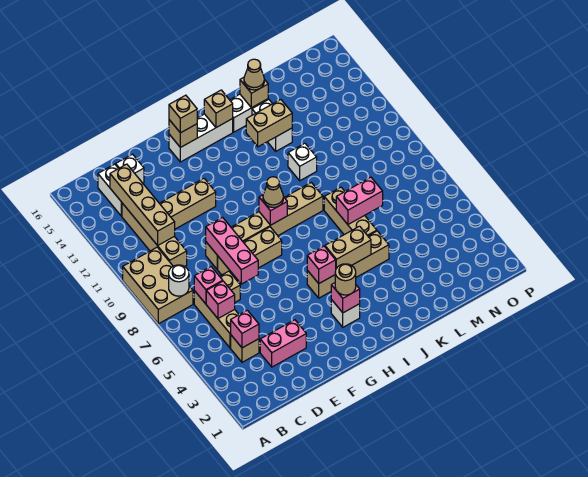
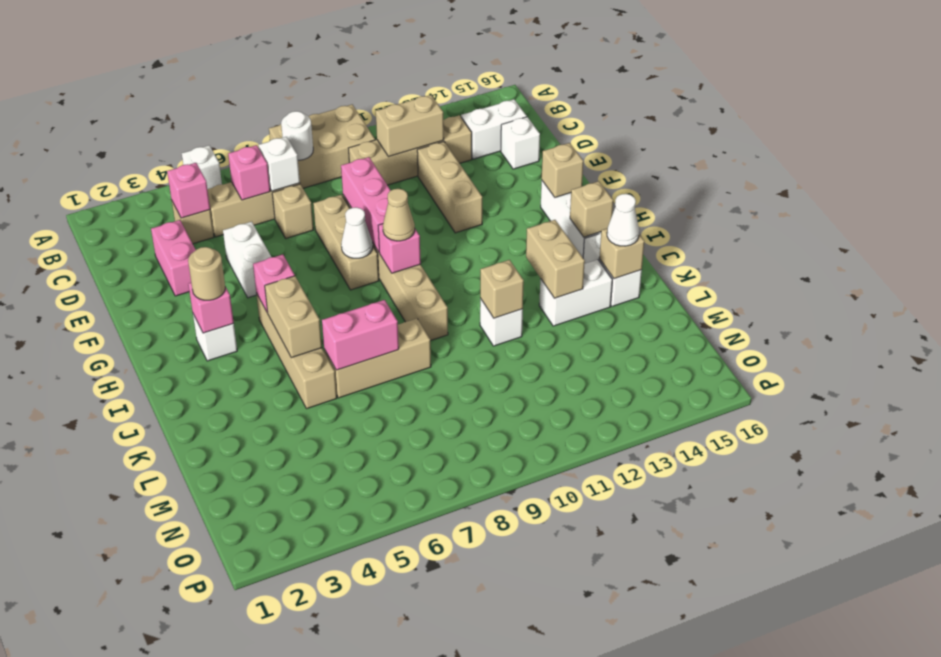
none -> white brick A5 level 1
pink brick C7 level 2 -> white brick C7 level 2
tan brick C11:C14 level 2 -> tan brick C11:C12 level 2
none -> white brick E5:F5 level 1
pink brick E7:E9 level 2 -> pink brick E9:G9 level 2
none -> white cone G8 level 2
tan brick G15 level 3 -> tan brick K11 level 2
pink brick K7:L7 level 2 -> pink brick K6:K7 level 2
tan cone K15 level 3 -> white cone K15 level 3

